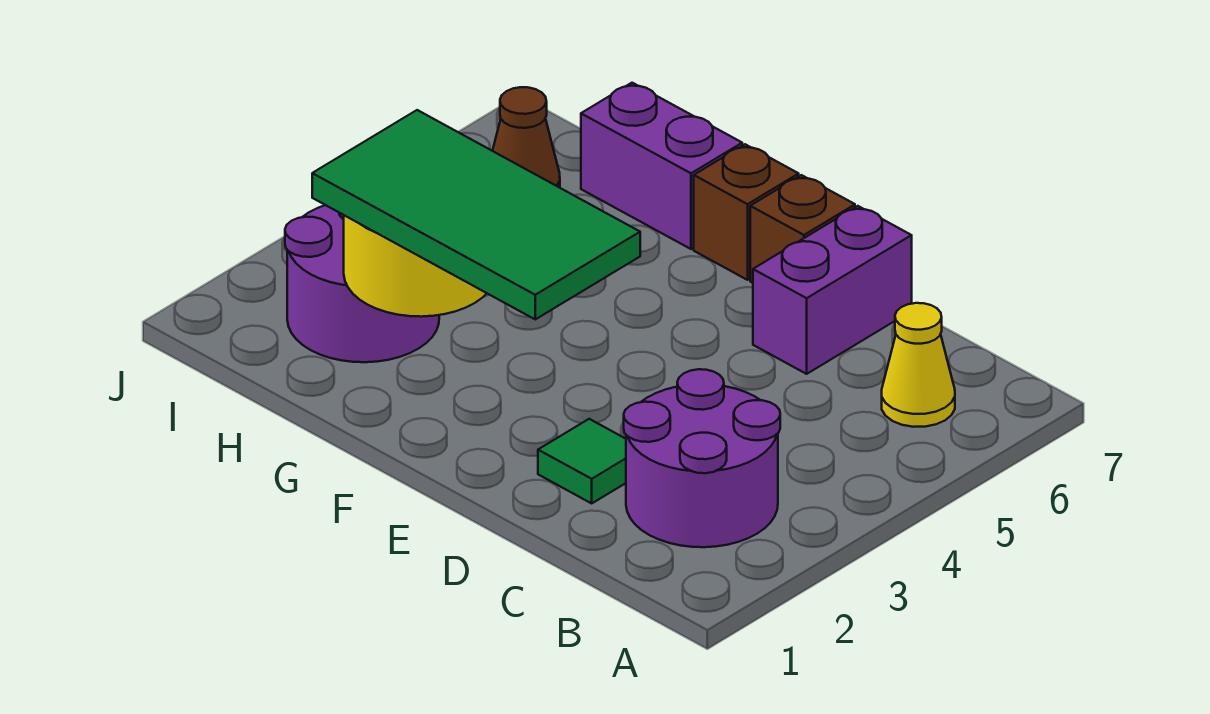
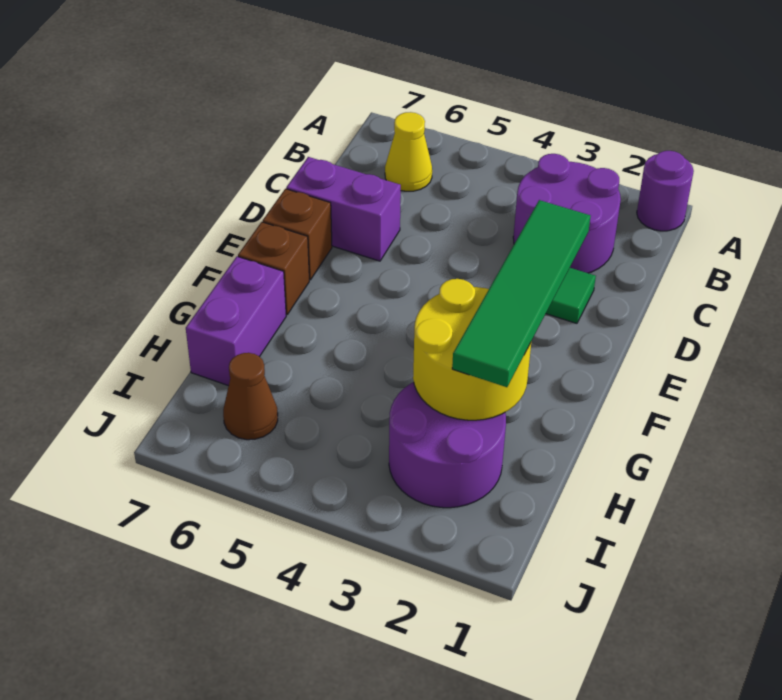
none -> purple round brick A1 level 1
green tile E2:H3 level 3 -> green tile E2:H2 level 3

